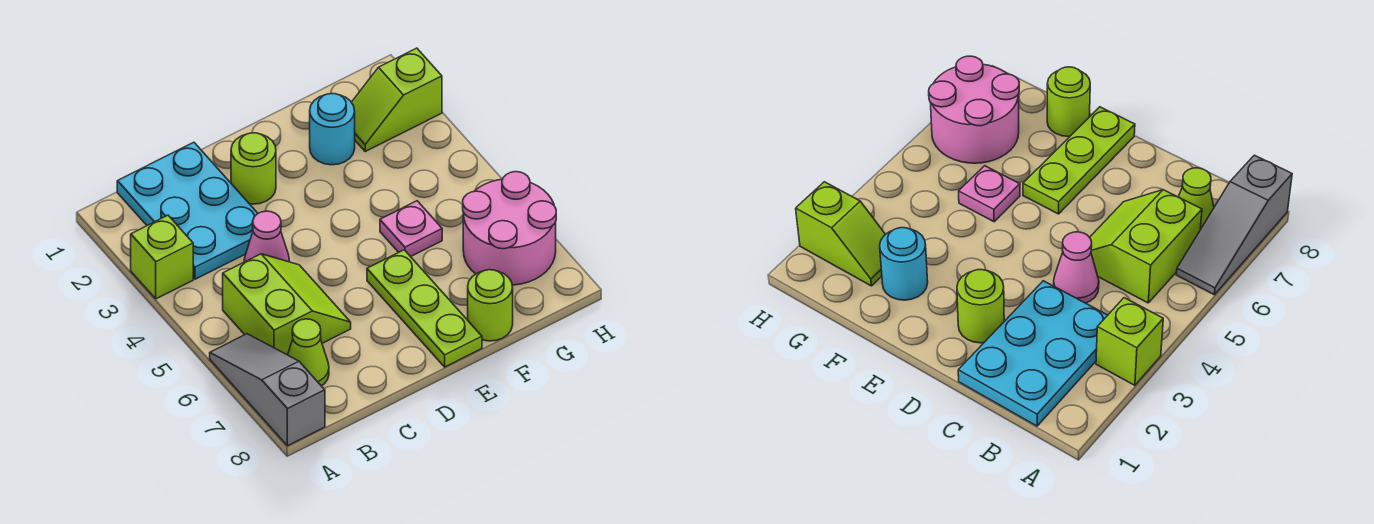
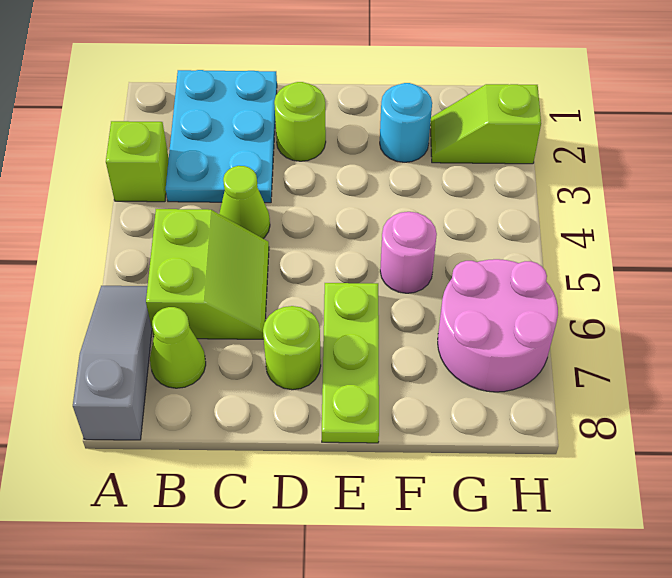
pink cone C4 level 1 -> lime cone C4 level 1
pink plate F5 level 1 -> pink round brick F5 level 1
lime round brick F8 level 1 -> lime round brick D7 level 1

